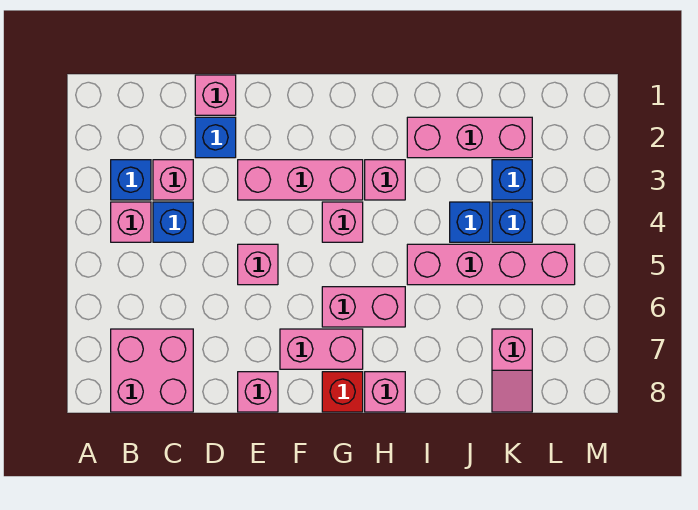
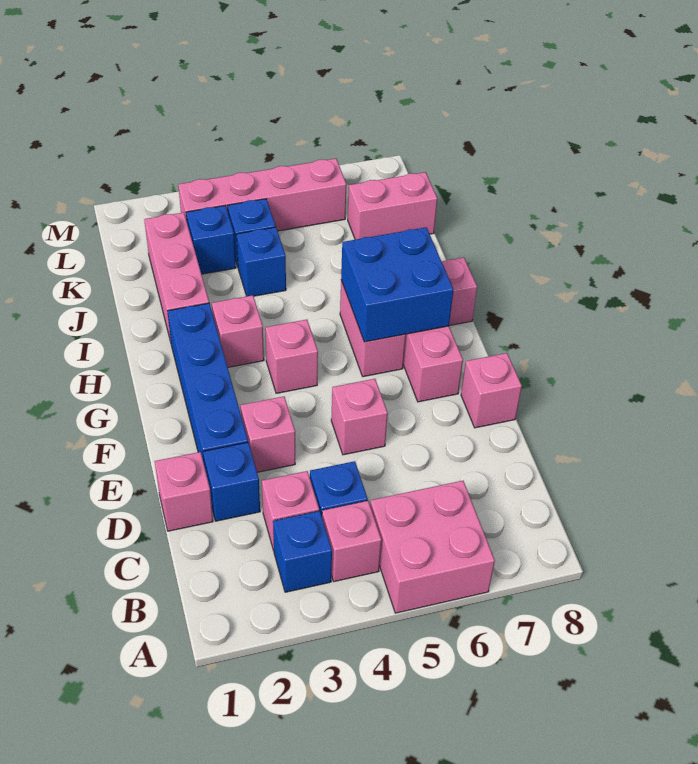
pink brick B7:C8 level 1 -> pink brick A5:B6 level 1
none -> blue brick E2:H2 level 1
pink brick E3:G3 level 1 -> pink brick E3 level 1
none -> blue brick G6:H7 level 2
red brick G8 level 1 -> none
pink brick I5:L5 level 1 -> pink brick L3:L6 level 1
pink slope K7:K8 level 1 top 7 -> pink brick K7:K8 level 1

